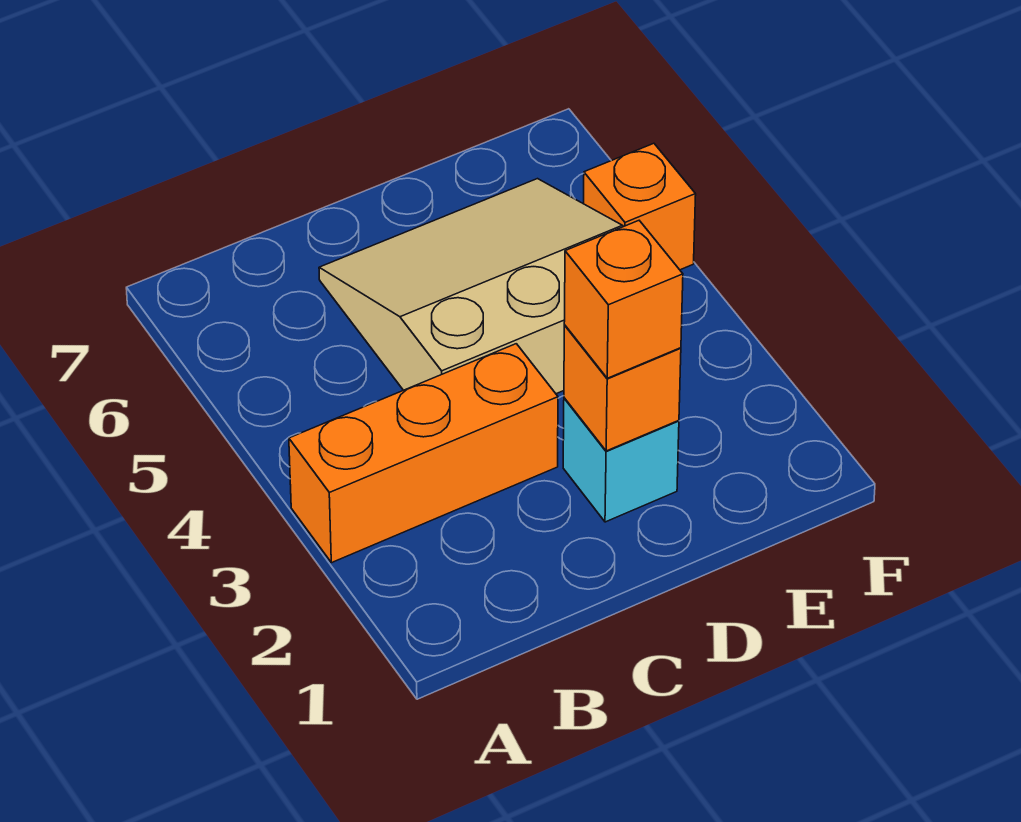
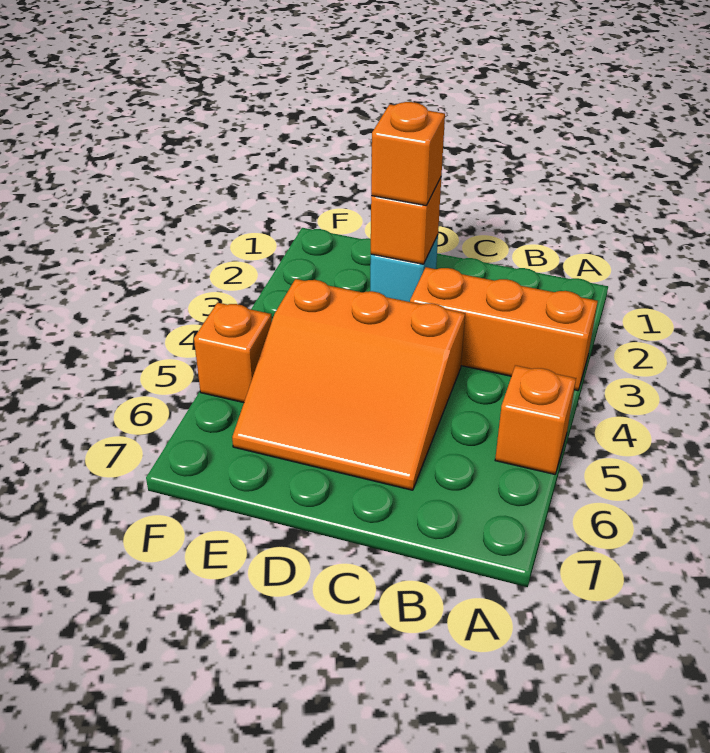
none -> orange brick A5 level 1
tan slope C4:E6 level 1 top 4 -> orange slope C4:E6 level 1 top 4

